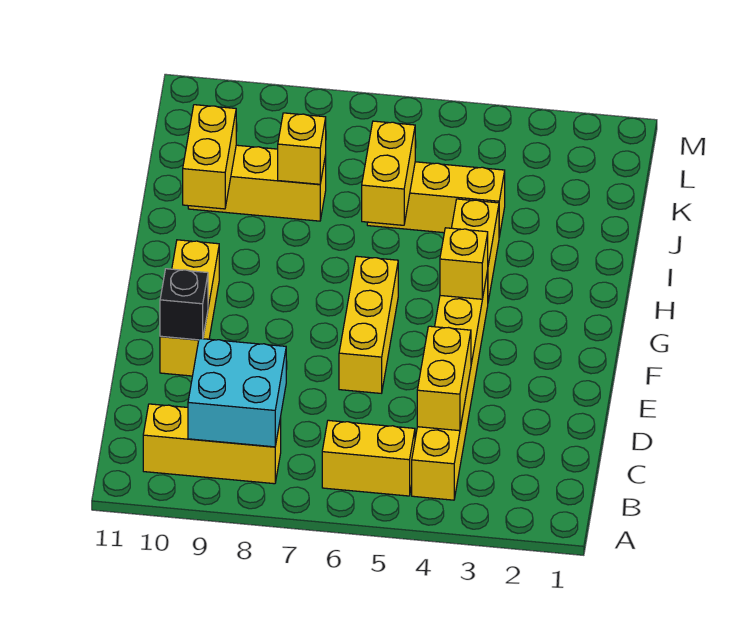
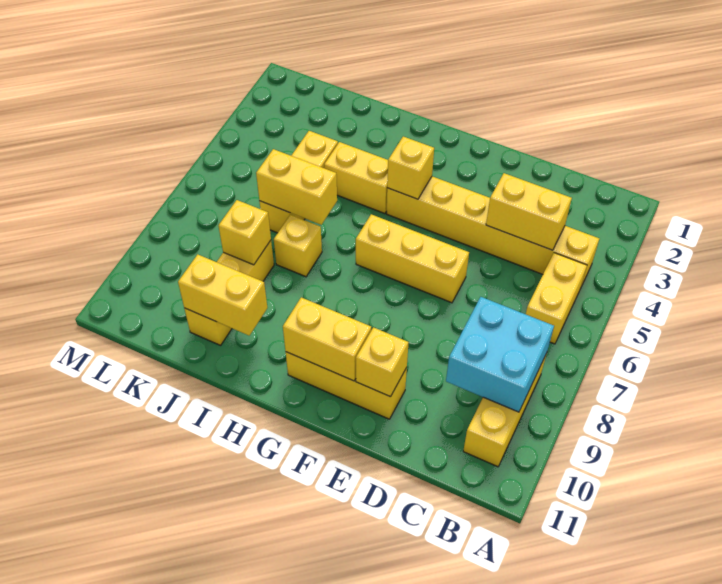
black brick E10 level 2 -> yellow brick E10 level 2
none -> yellow brick F10:G10 level 2
none -> yellow brick I7 level 1

